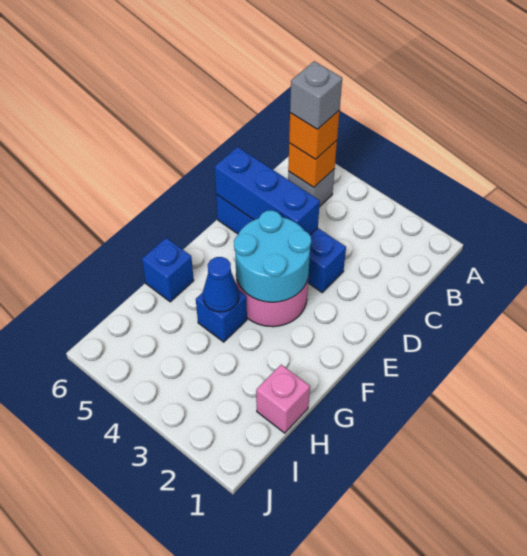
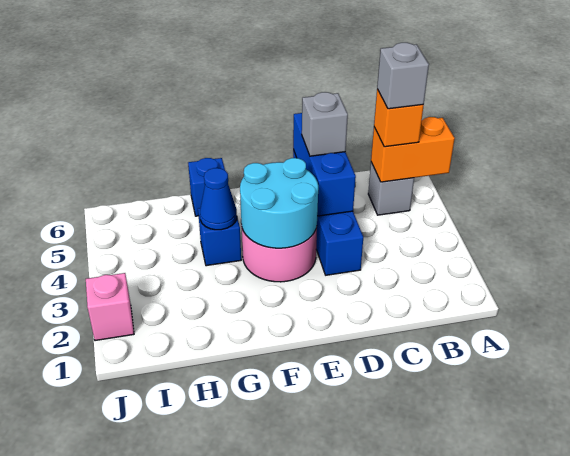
orange brick B5 level 2 -> orange brick A5:B5 level 2
none -> grey brick D5 level 3
pink brick H1 level 1 -> pink brick J2 level 1

